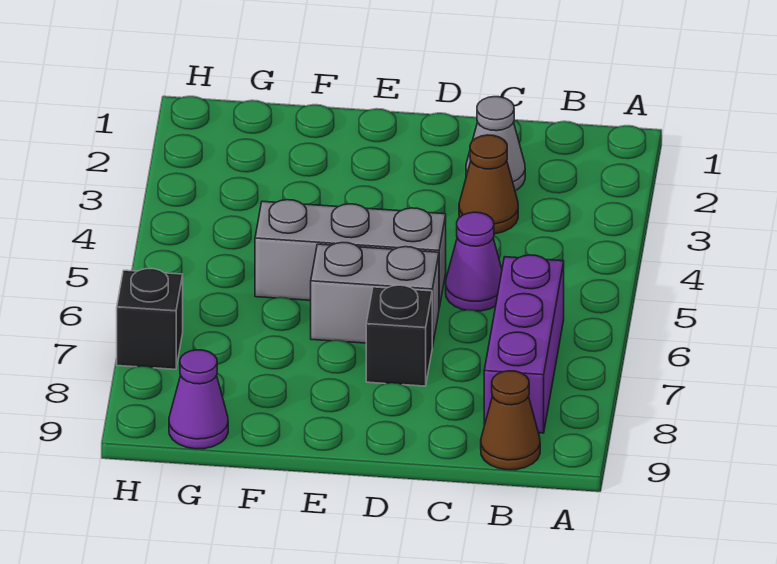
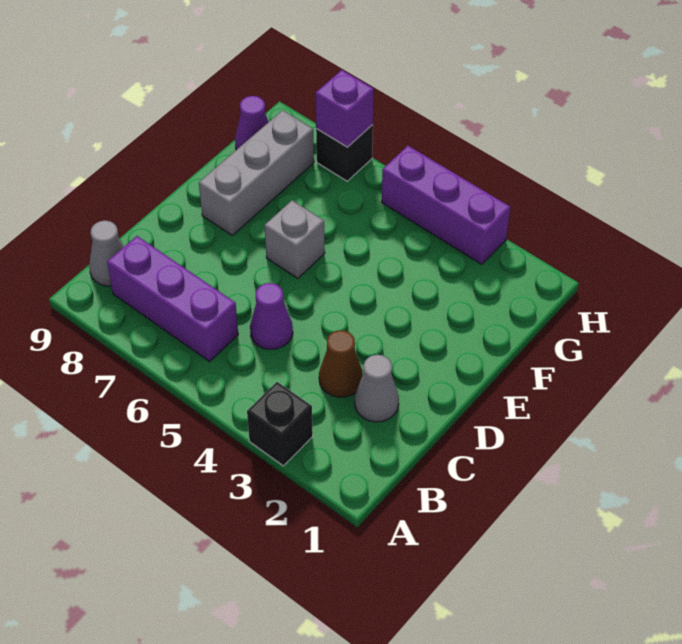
brown cone B9 level 1 -> grey cone B9 level 1
grey brick D5:F5 level 1 -> grey brick E8:G8 level 1
grey brick D6:E6 level 1 -> grey brick E6 level 1
black brick D7 level 1 -> black brick A3 level 1
none -> purple brick H3:H5 level 1
none -> purple brick H7 level 2

